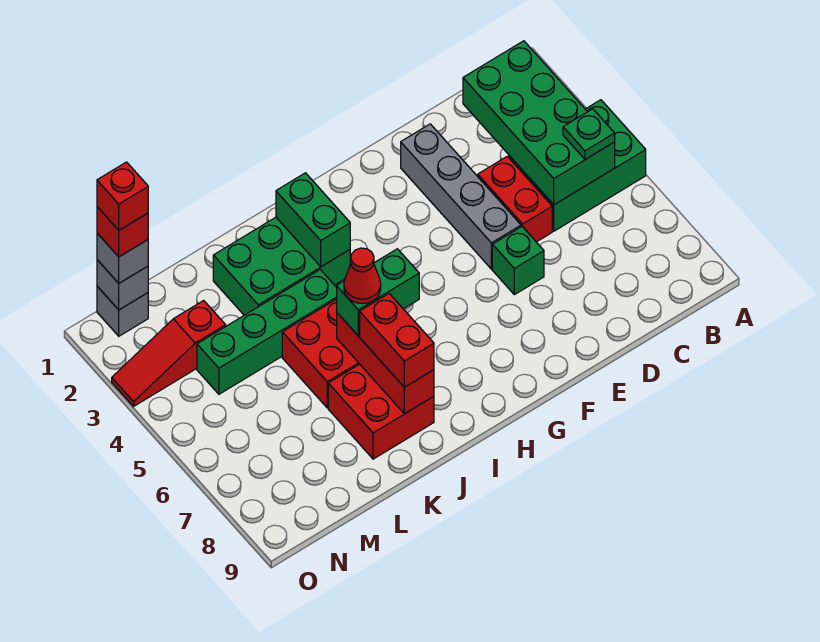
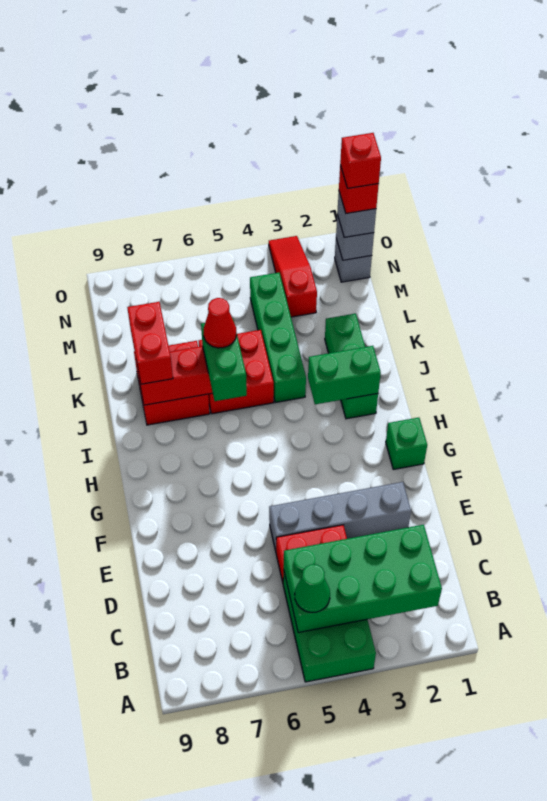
green plate B5 level 3 -> green cone B5 level 3
green brick E6 level 1 -> green brick G1 level 1
green brick I2:K3 level 1 -> green brick I2:K2 level 1
red brick J7:J8 level 3 -> red brick J8:K8 level 3

